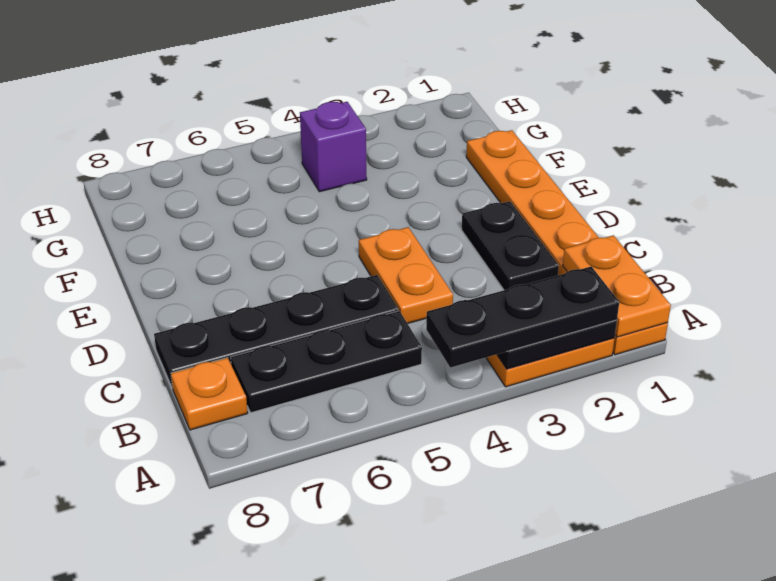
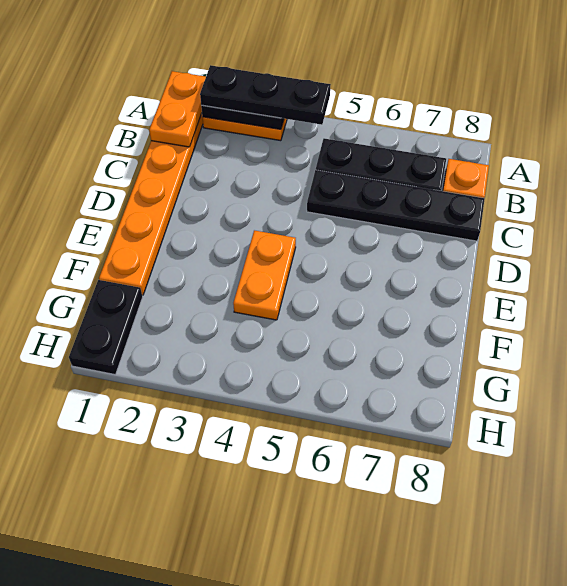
black plate C2:D2 level 1 -> black plate G1:H1 level 1
orange plate C4:D4 level 1 -> orange plate E4:F4 level 1
purple brick G4 level 1 -> none

